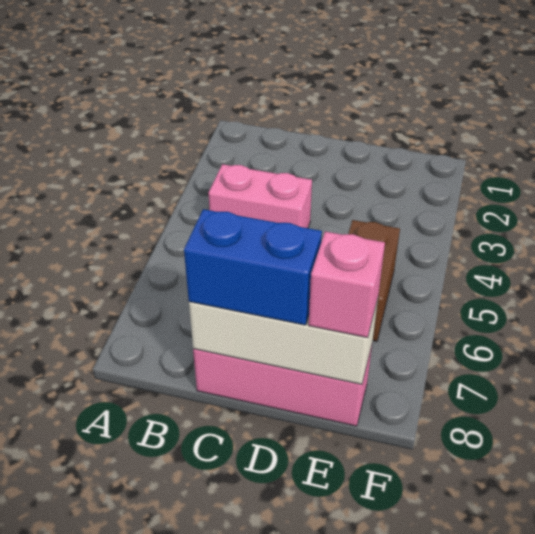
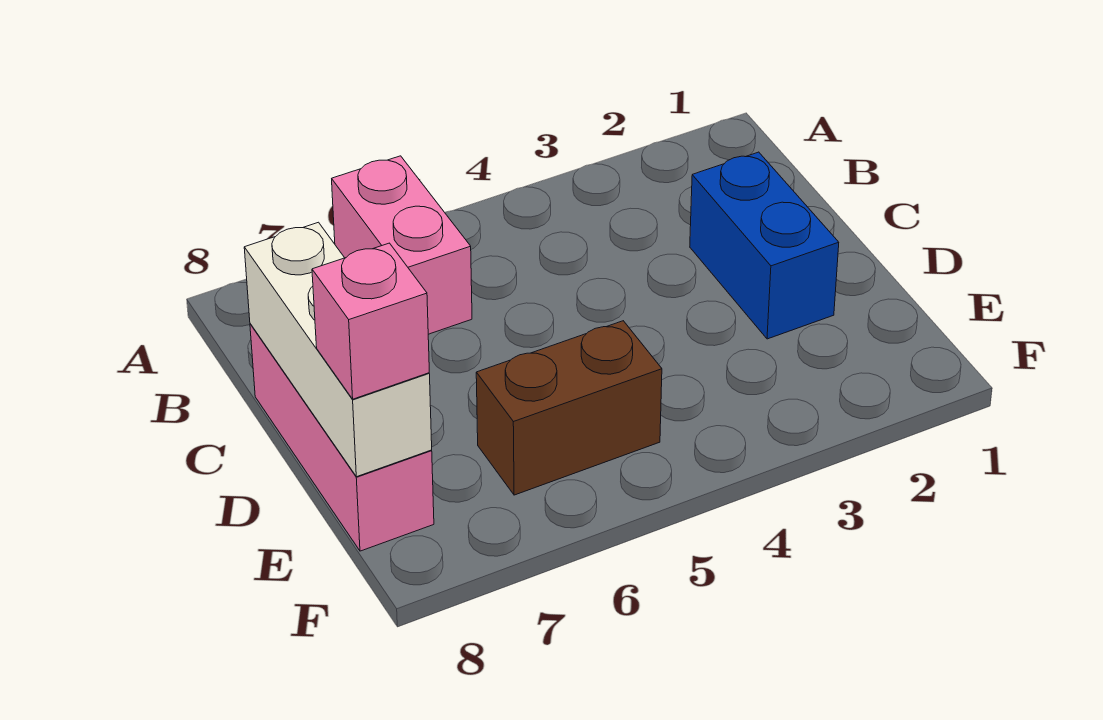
pink brick B4:C4 level 1 -> pink brick A6:B6 level 1
blue brick C8:D8 level 3 -> blue brick C2:D2 level 1

